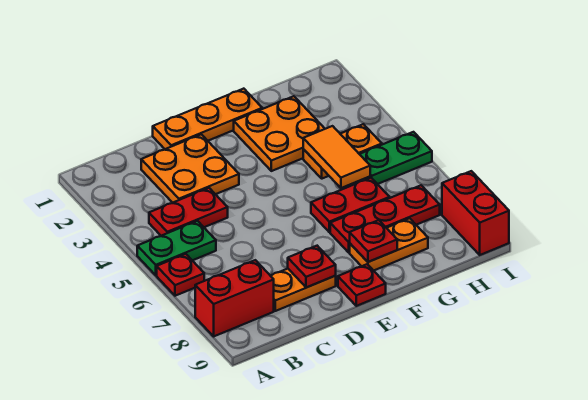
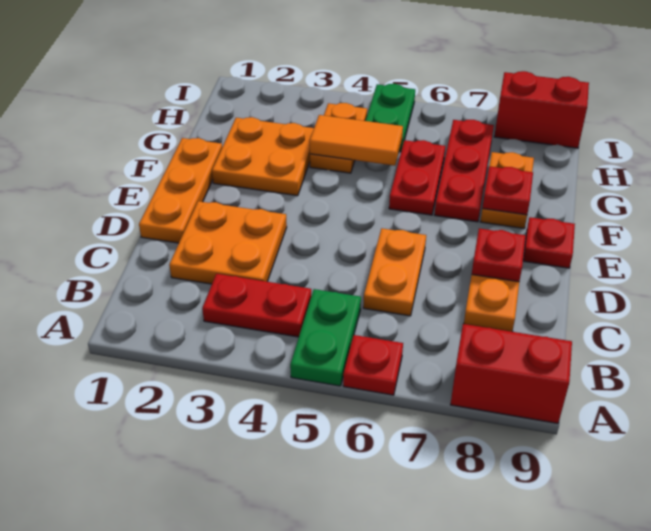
red brick A8:B8 level 1 -> red brick A8:A9 level 1
red plate B4:C4 level 1 -> red plate B3:B4 level 1
none -> orange plate C6:D6 level 1

